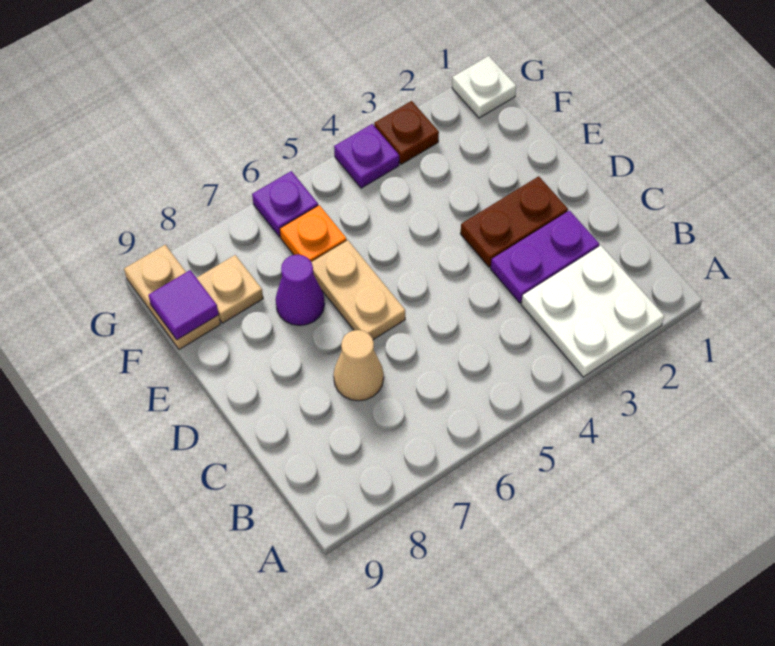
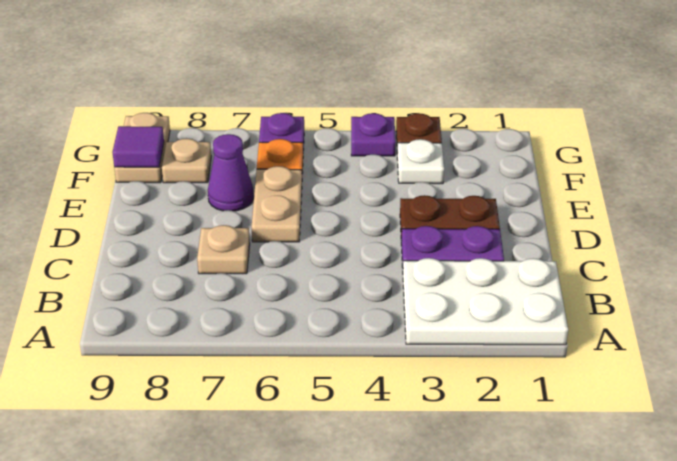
white plate A2:B3 level 1 -> white plate A1:B3 level 1
tan cone C7 level 1 -> tan plate C7 level 1
white plate G1 level 1 -> white plate F3 level 1

